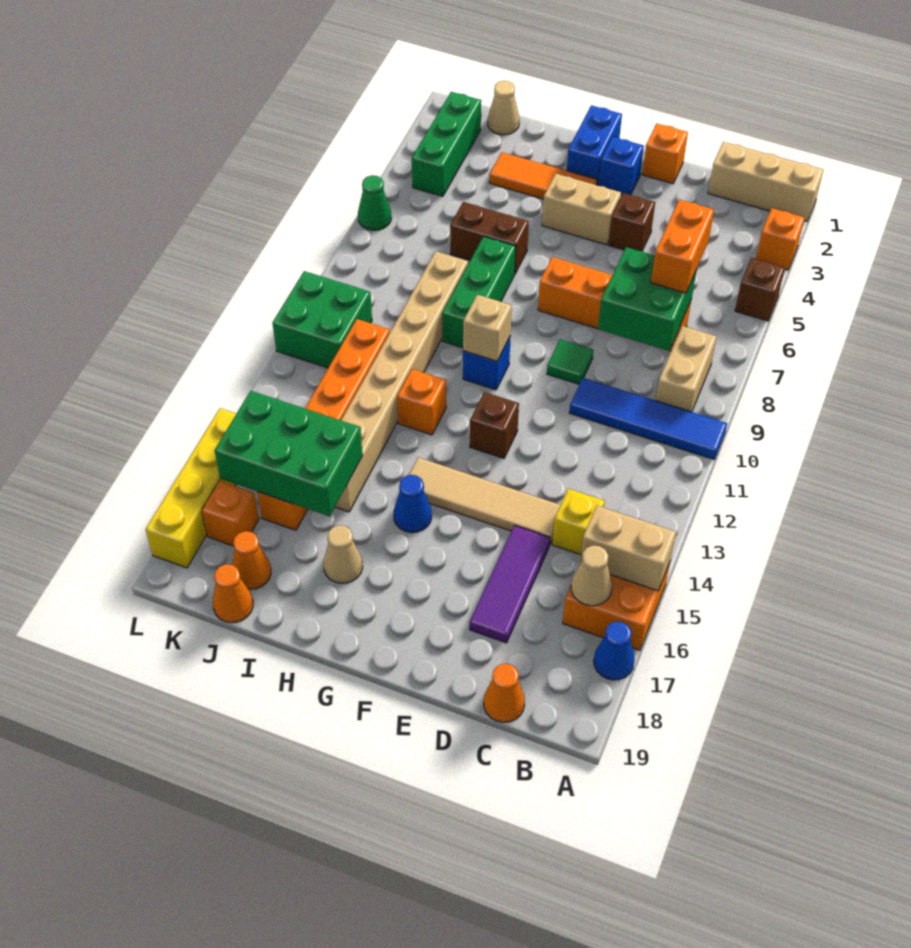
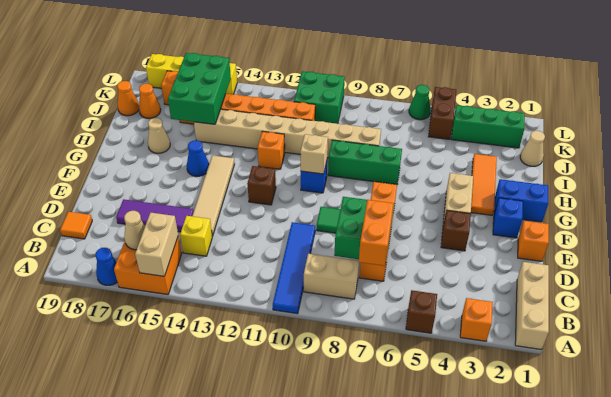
orange brick C6:C7 level 3 -> orange brick B7:C7 level 3
orange cone C19 level 1 -> orange tile C19 level 1
brown brick H6:I6 level 1 -> brown brick K5:L5 level 1

